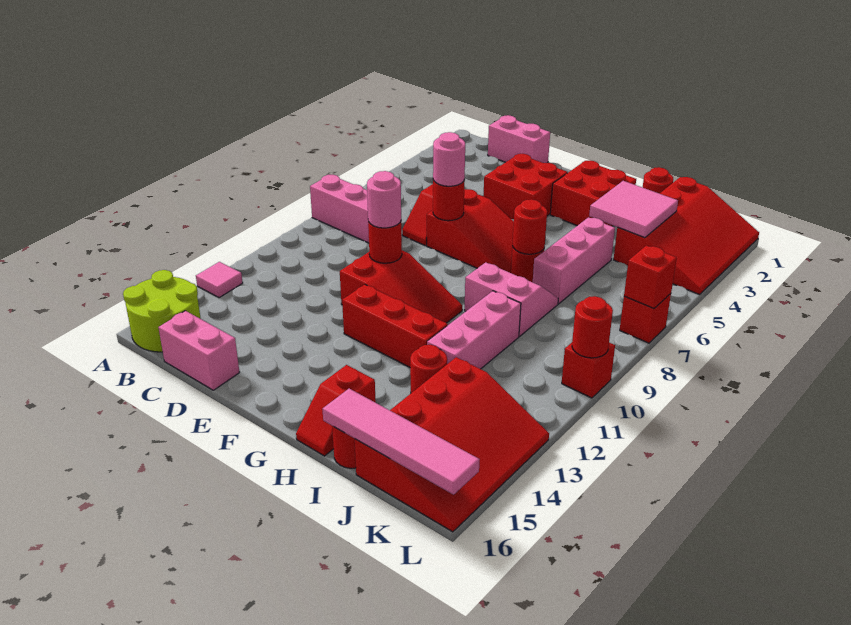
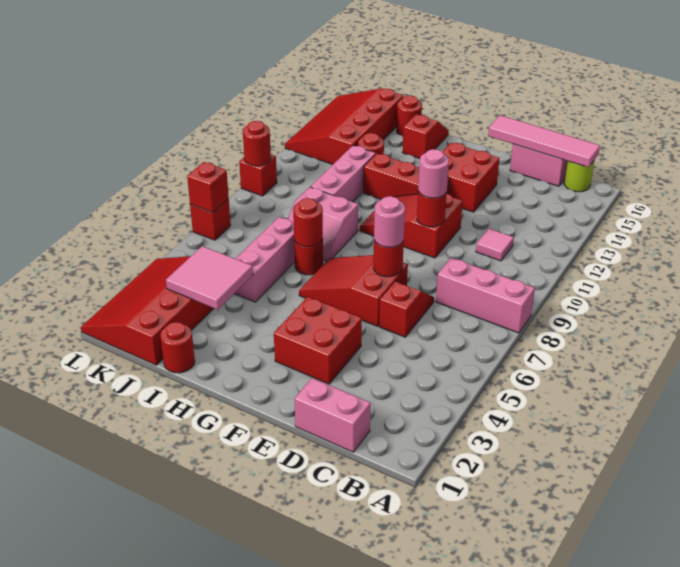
pink tile A13 level 1 -> pink tile C11 level 1
lime round brick A15:B16 level 1 -> lime round brick B16 level 1
red brick G2:H3 level 1 -> red brick E13:F14 level 1
pink tile I16:L16 level 2 -> pink tile B16:E16 level 2

